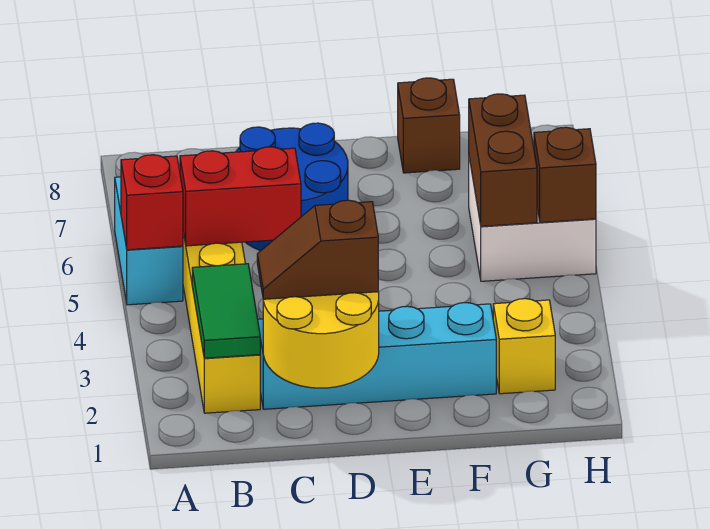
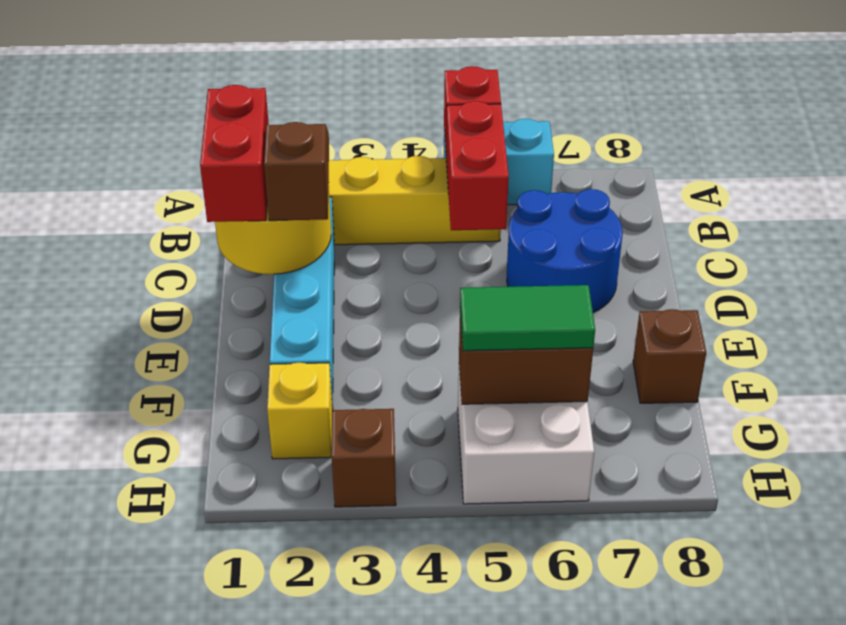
green tile B2:B3 level 2 -> green tile G5:G6 level 3
none -> red brick C1:D1 level 3
brown brick H5 level 2 -> brown brick H3 level 1

